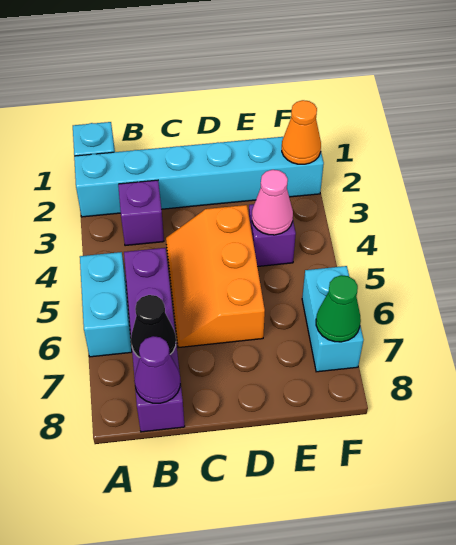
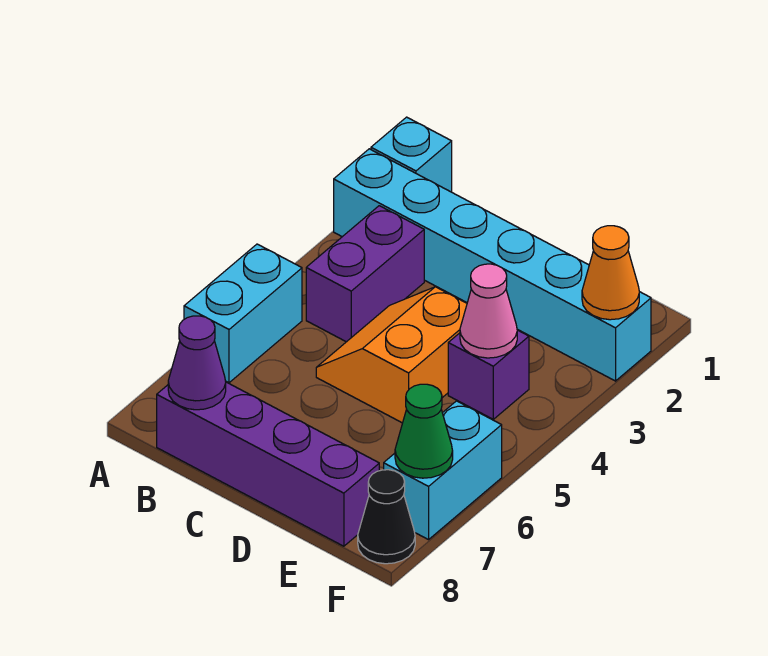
purple brick B3 level 1 -> purple brick B3:B4 level 1
purple brick B5:B8 level 1 -> purple brick B8:E8 level 1
black cone B7 level 2 -> black cone F8 level 1
orange slope C4:D6 level 1 top D -> orange slope C4:D5 level 1 top D

